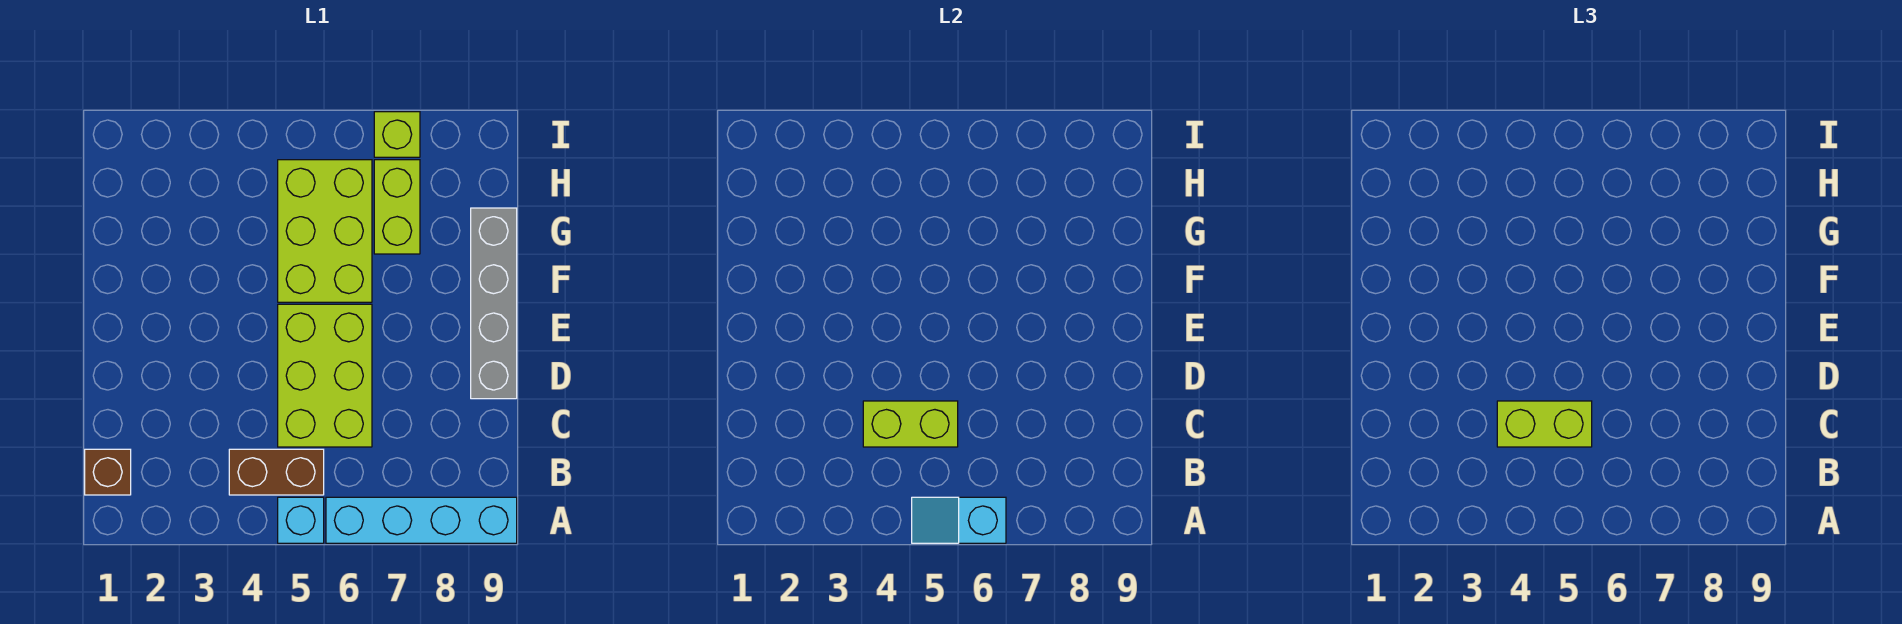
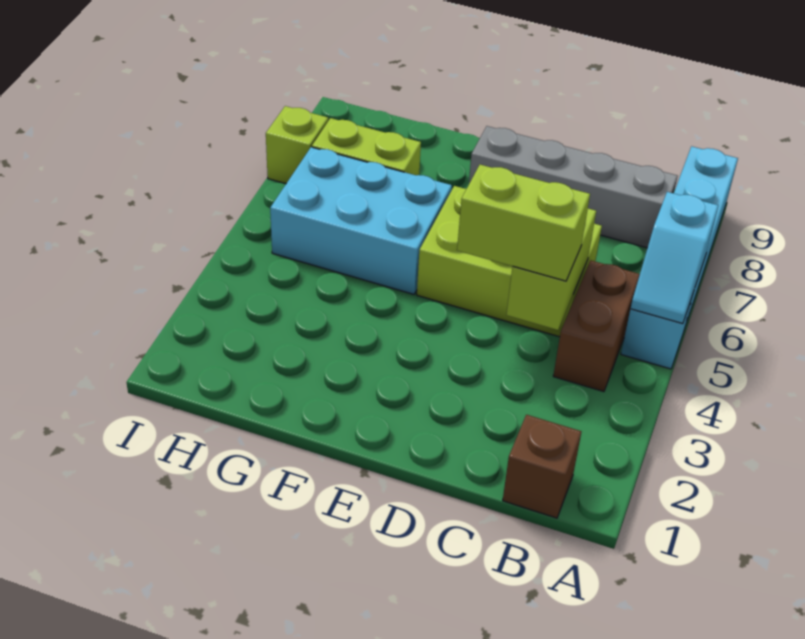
lime brick C4:C5 level 3 -> lime brick C4:D4 level 3
grey brick D9:G9 level 1 -> grey brick B8:E8 level 1
lime brick F5:H6 level 1 -> cyan brick F5:H6 level 1

